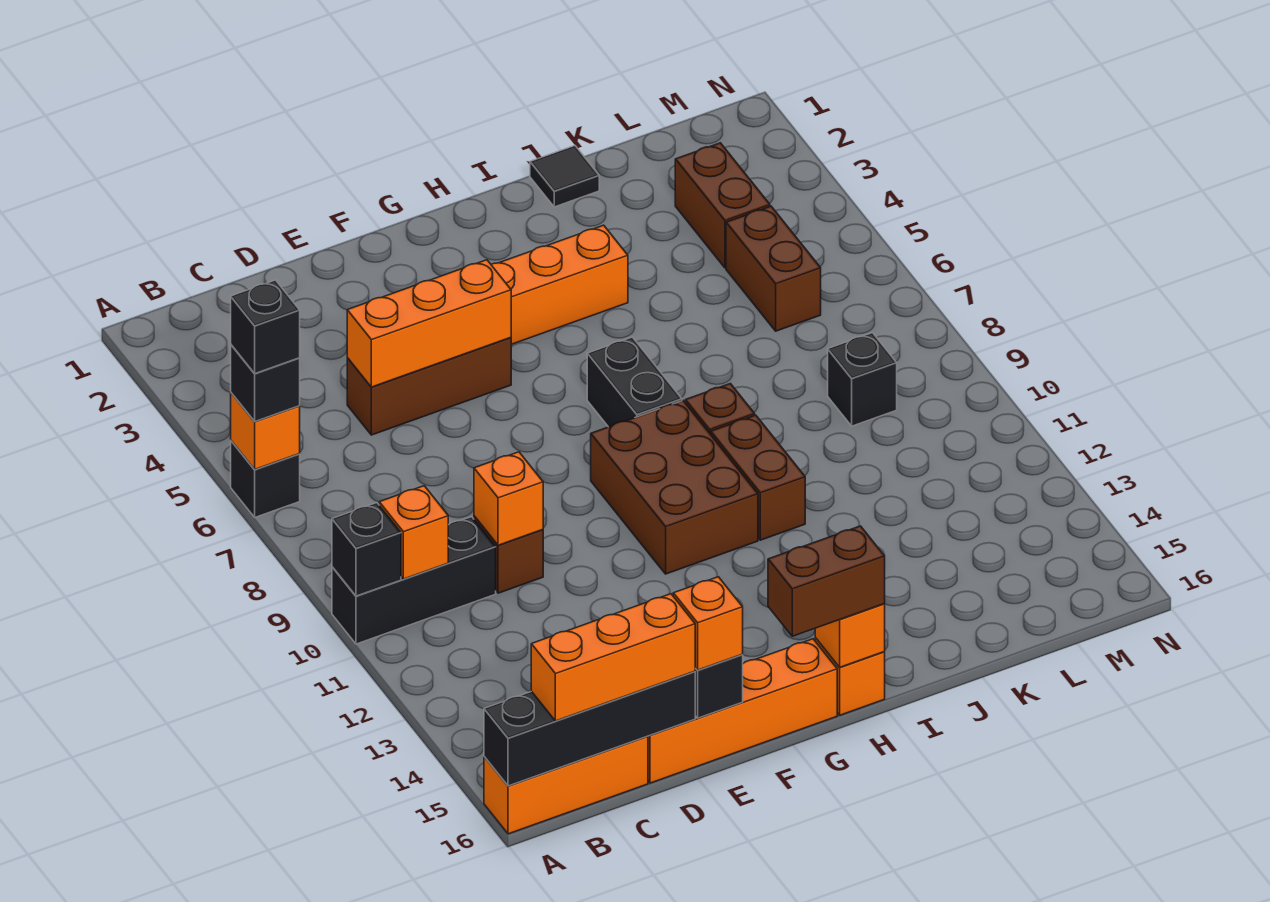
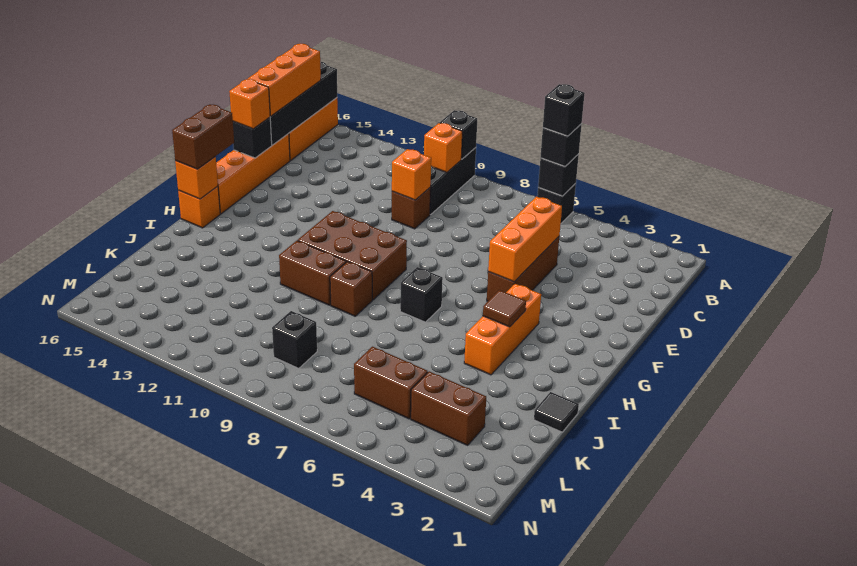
orange brick A6 level 2 -> black brick A6 level 2
none -> brown tile H4 level 2
black brick H7:H8 level 1 -> black brick H7 level 1

